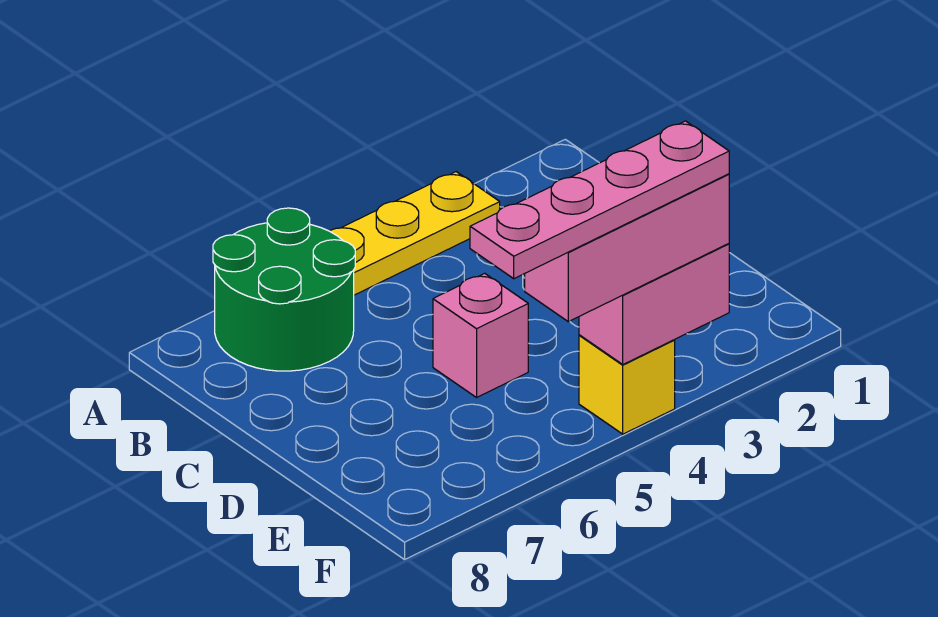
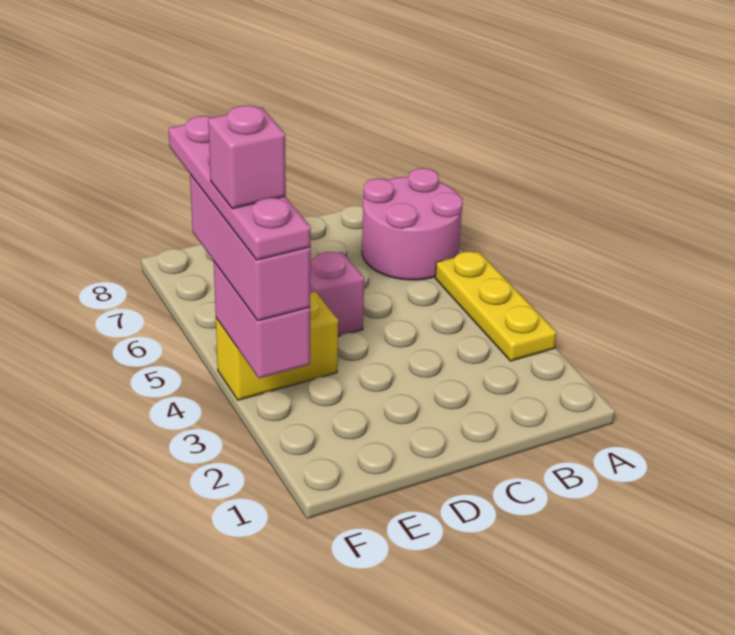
green round brick A6:B7 level 1 -> pink round brick A6:B7 level 1
yellow brick F4 level 1 -> yellow brick E4:F4 level 1
none -> pink brick F4 level 5

